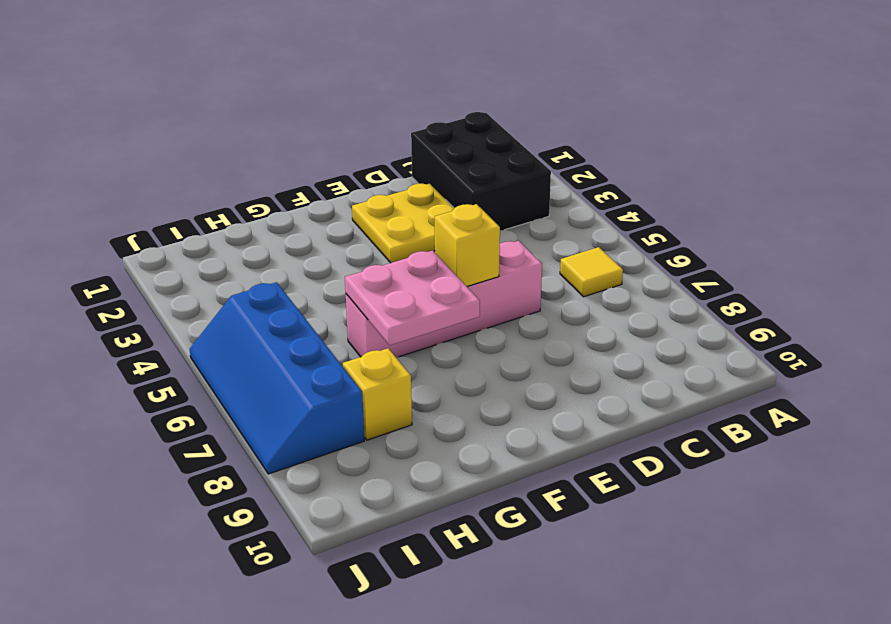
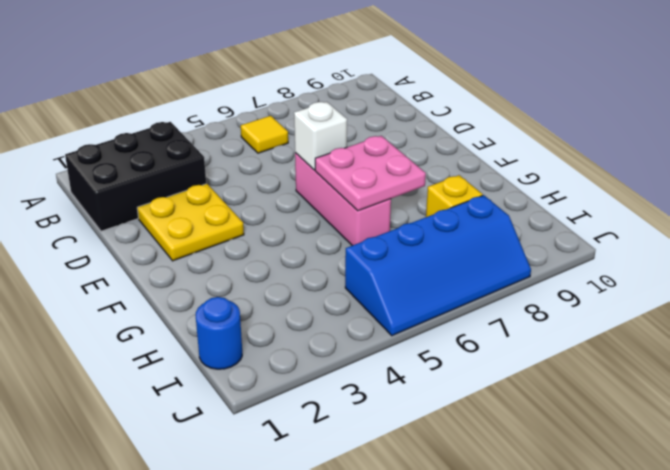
pink brick D6:G6 level 1 -> pink brick E6:G6 level 1
yellow brick E6 level 2 -> white brick E6 level 2
none -> blue round brick I1 level 1

